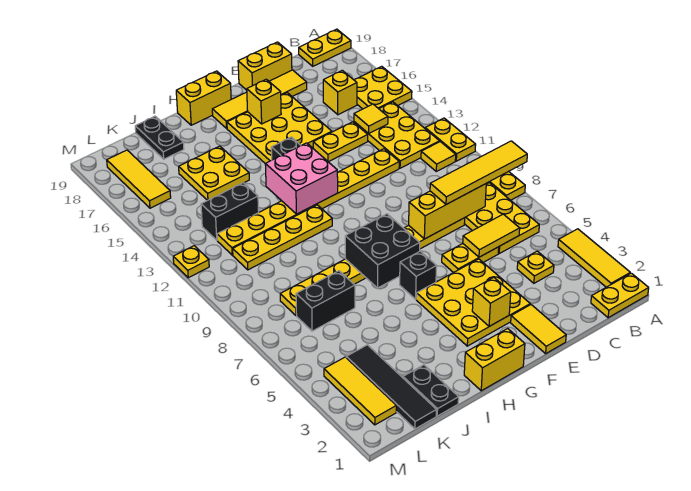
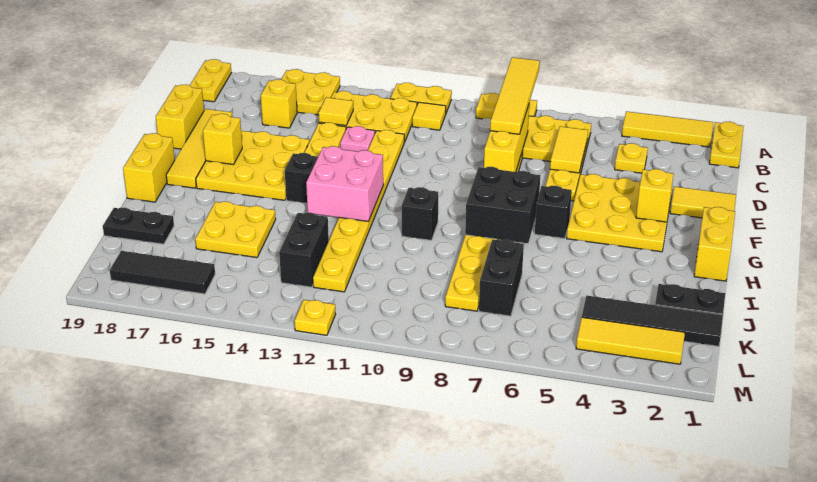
none -> pink plate D13 level 1
none -> black brick H10 level 1
yellow plate H11:K11 level 1 -> none
yellow tile L16:L18 level 1 -> black tile L16:L18 level 1

